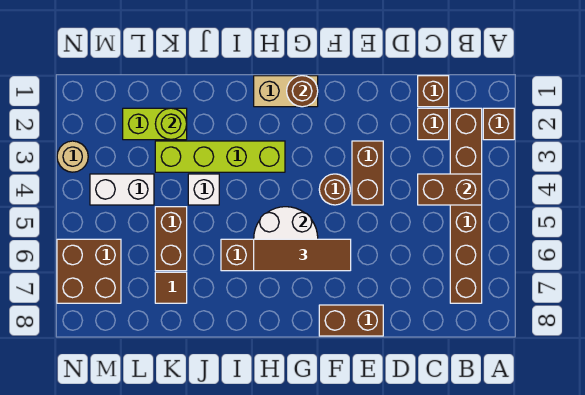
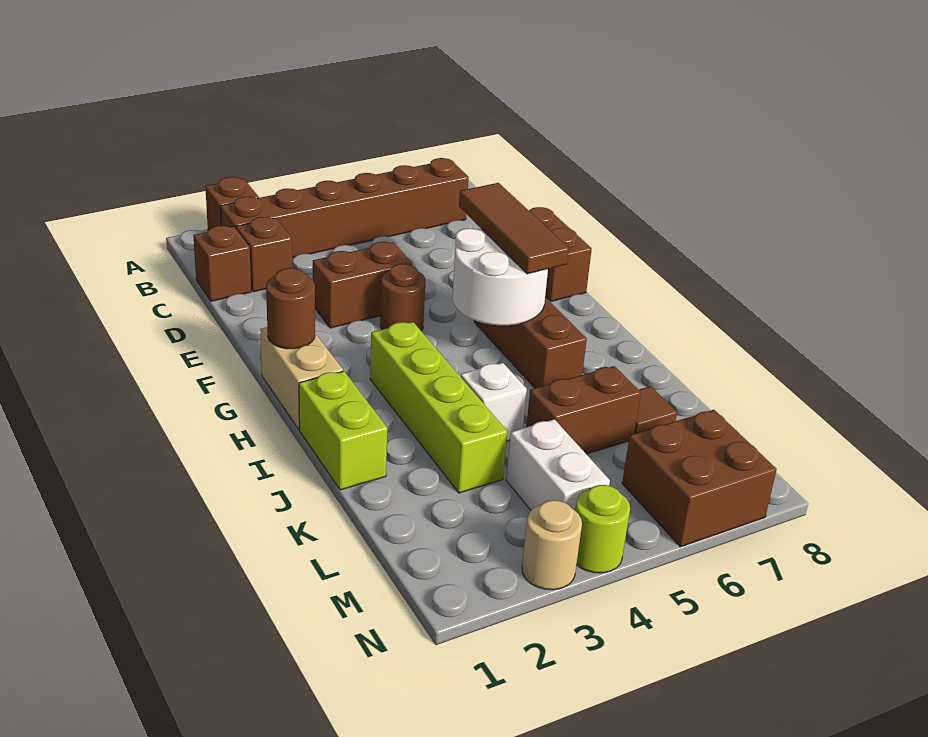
brown brick B4:C4 level 2 -> none
lime brick K2:L2 level 1 -> lime brick I1:J1 level 1
lime round brick K2 level 2 -> lime round brick N4 level 1

